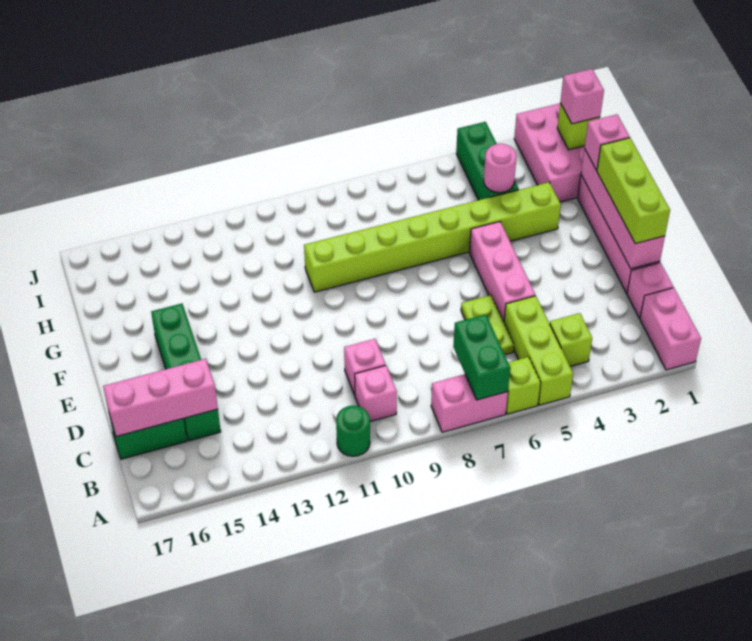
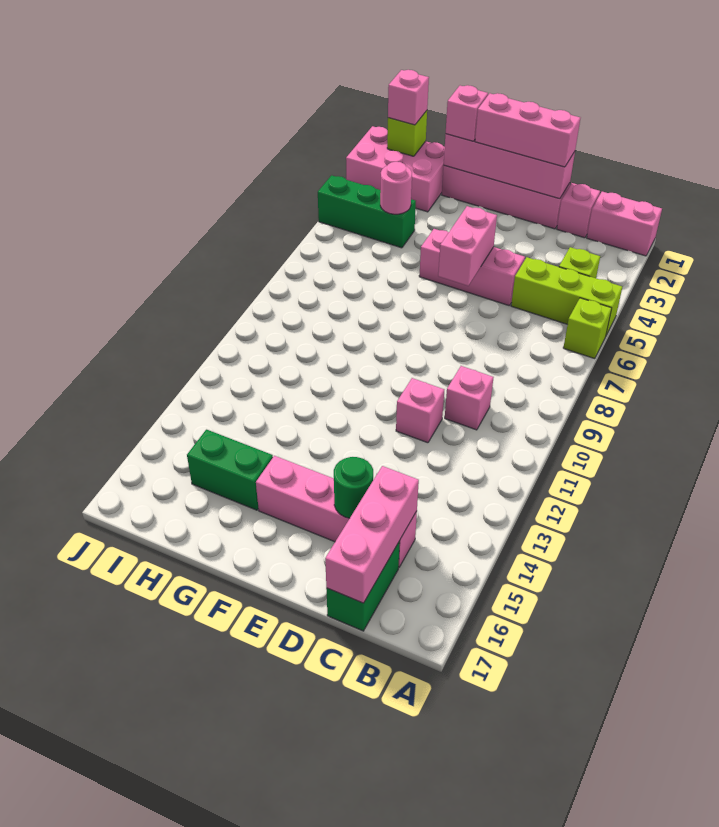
pink brick A7:A8 level 1 -> pink brick E5:E6 level 2
green brick A7:B7 level 2 -> green brick G15:H15 level 1
green round brick A11 level 1 -> green round brick D15 level 2
pink brick B10 level 1 -> pink brick D11 level 1
lime plate C6:D6 level 1 -> none
green brick C15:F15 level 1 -> pink brick C15:F15 level 1
lime brick D1:F1 level 3 -> pink brick D1:F1 level 3
lime brick G3:G10 level 1 -> none

